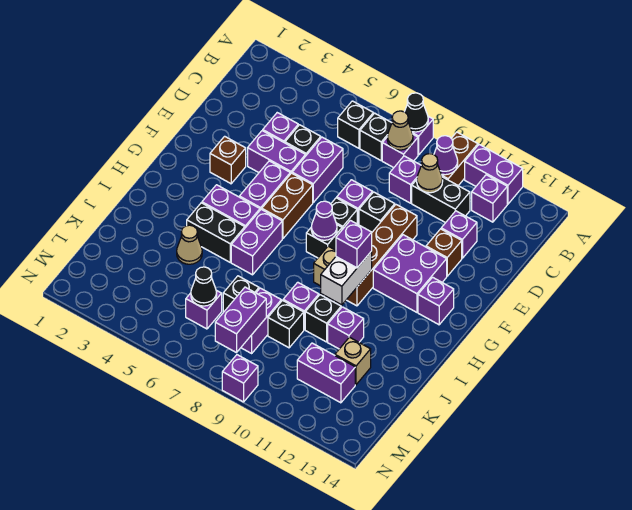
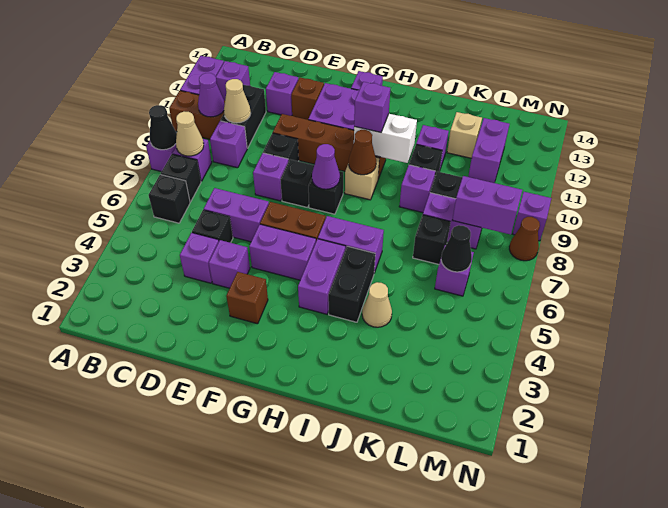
purple brick E4:E5 level 1 -> purple brick E4 level 1
none -> brown cone H9 level 2
none -> brown cone N8 level 1

